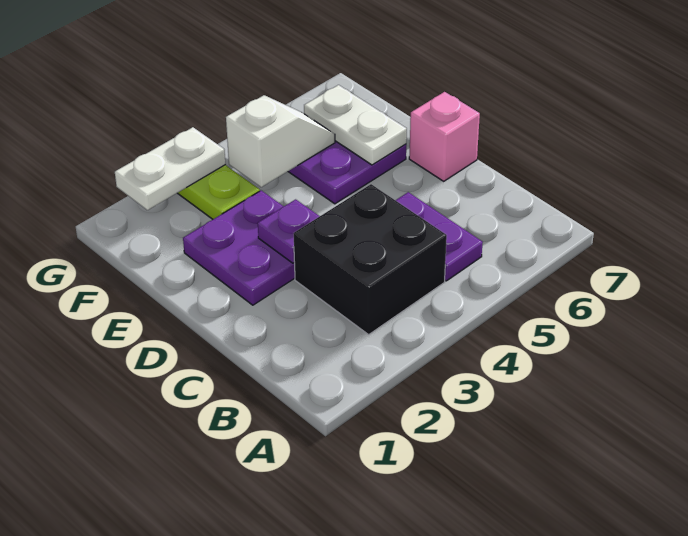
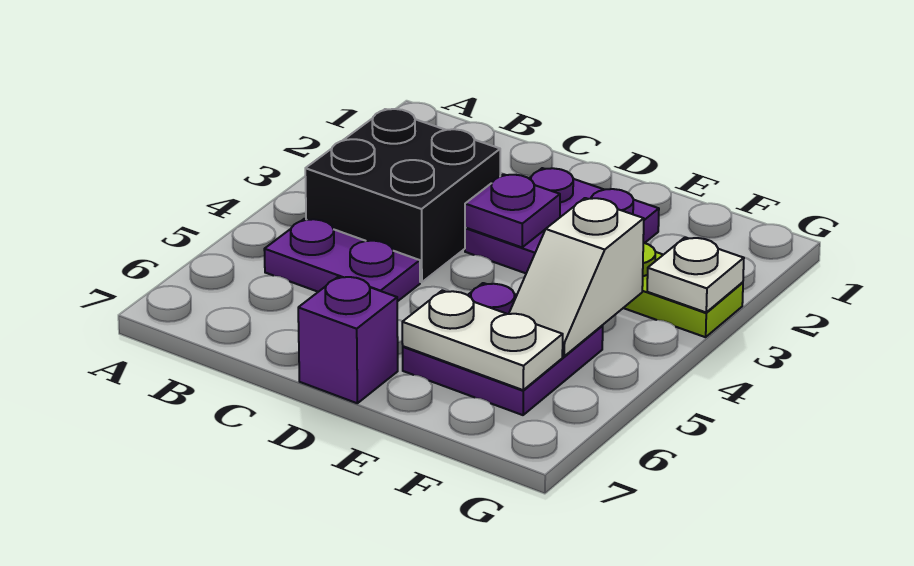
pink brick D7 level 1 -> purple brick D7 level 1
white plate G2:G3 level 2 -> white plate G3 level 2

